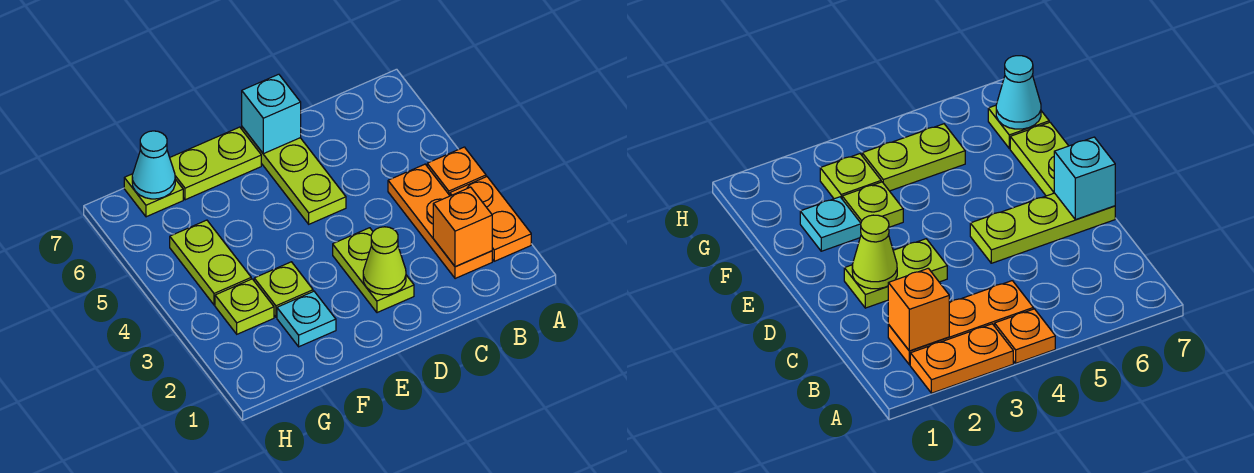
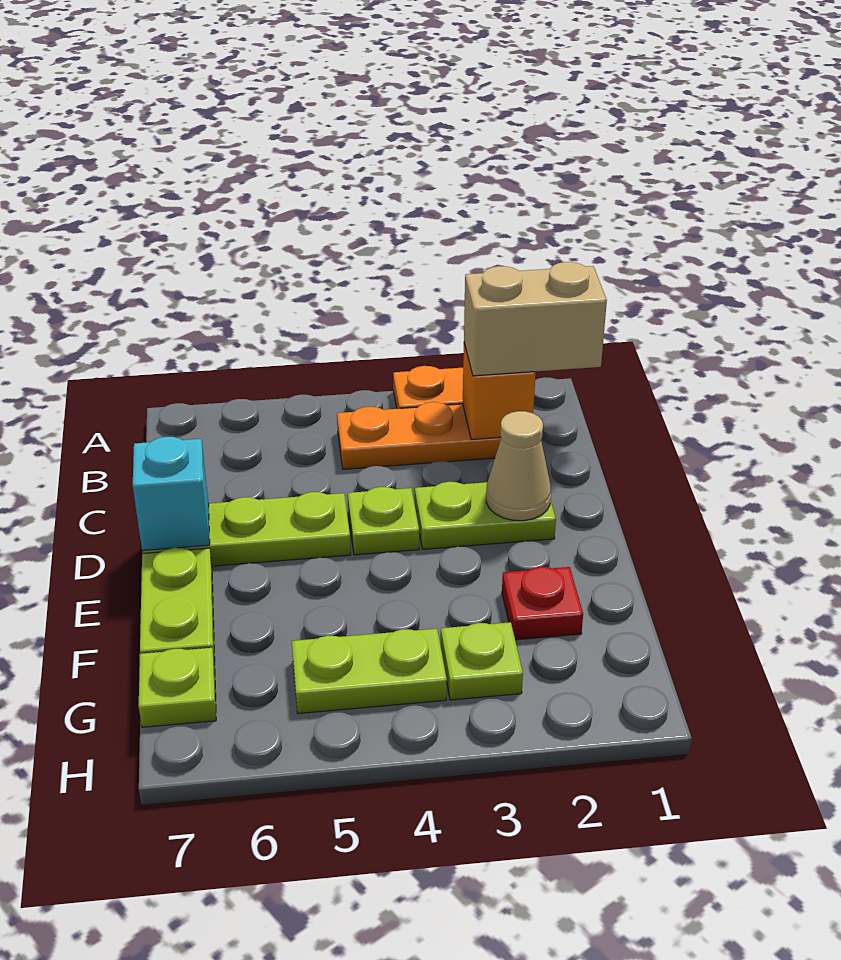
orange plate A4 level 1 -> none
none -> tan brick B1:B2 level 3
lime cone D2 level 2 -> tan cone D2 level 2
cyan plate F2 level 1 -> red plate F2 level 1
lime plate F3 level 1 -> lime plate D4 level 1
cyan cone G7 level 2 -> none

